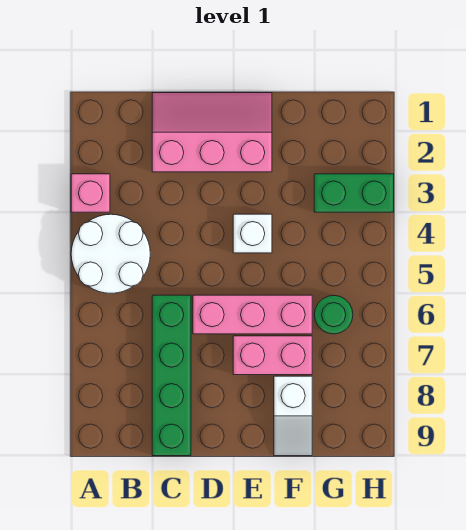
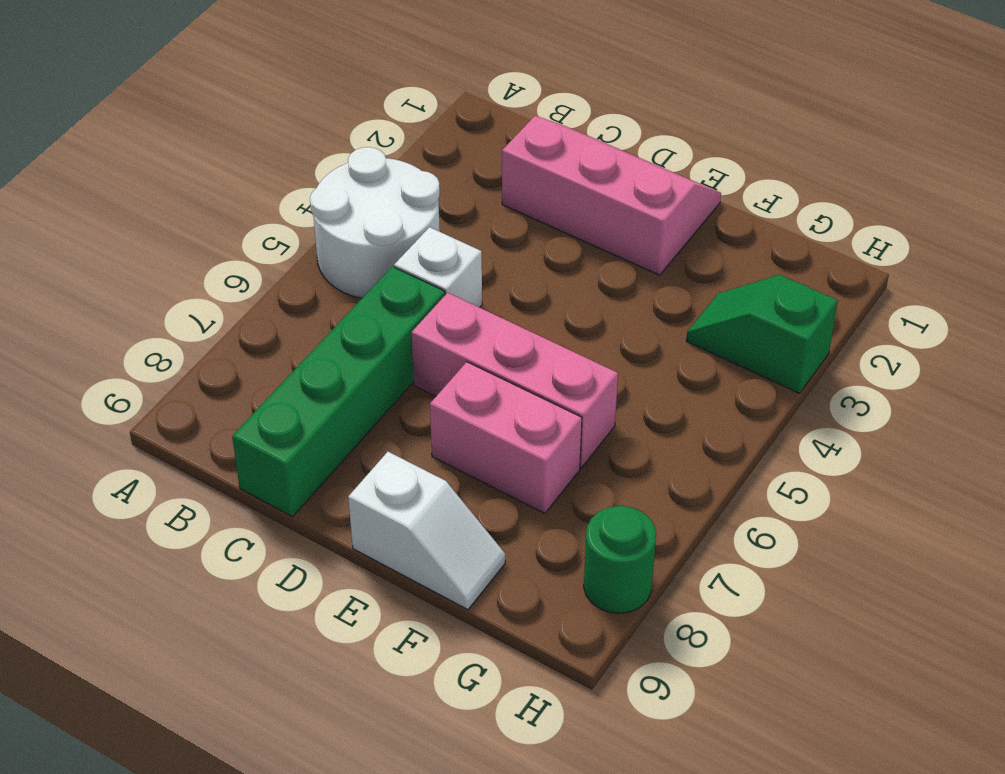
pink brick A3 level 1 -> none
white brick E4 level 1 -> white brick C5 level 1
white slope F8:F9 level 1 top 8 -> white slope E9:F9 level 1 top E
green brick G3:H3 level 1 -> green slope G3:H3 level 1 top H
green round brick G6 level 1 -> green round brick H8 level 1

